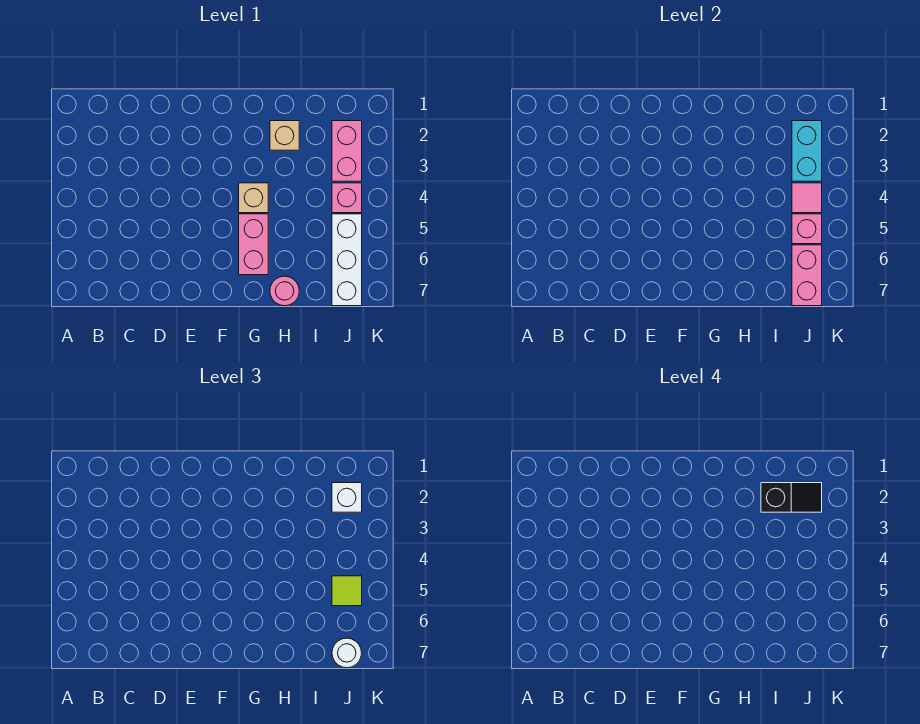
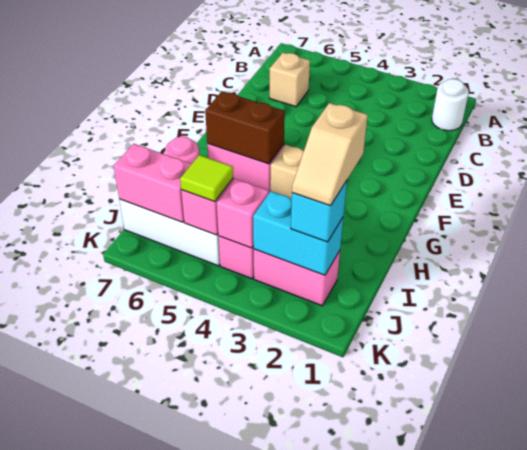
none -> brown brick G5:G6 level 2
tan brick H2 level 1 -> tan brick C6 level 1
black slope I2:J2 level 4 top I -> tan slope I2:J2 level 4 top I
white brick J2 level 3 -> cyan brick J2 level 3
pink tile J4 level 2 -> pink brick J4 level 2
white round brick J7 level 3 -> white round brick B1 level 1

